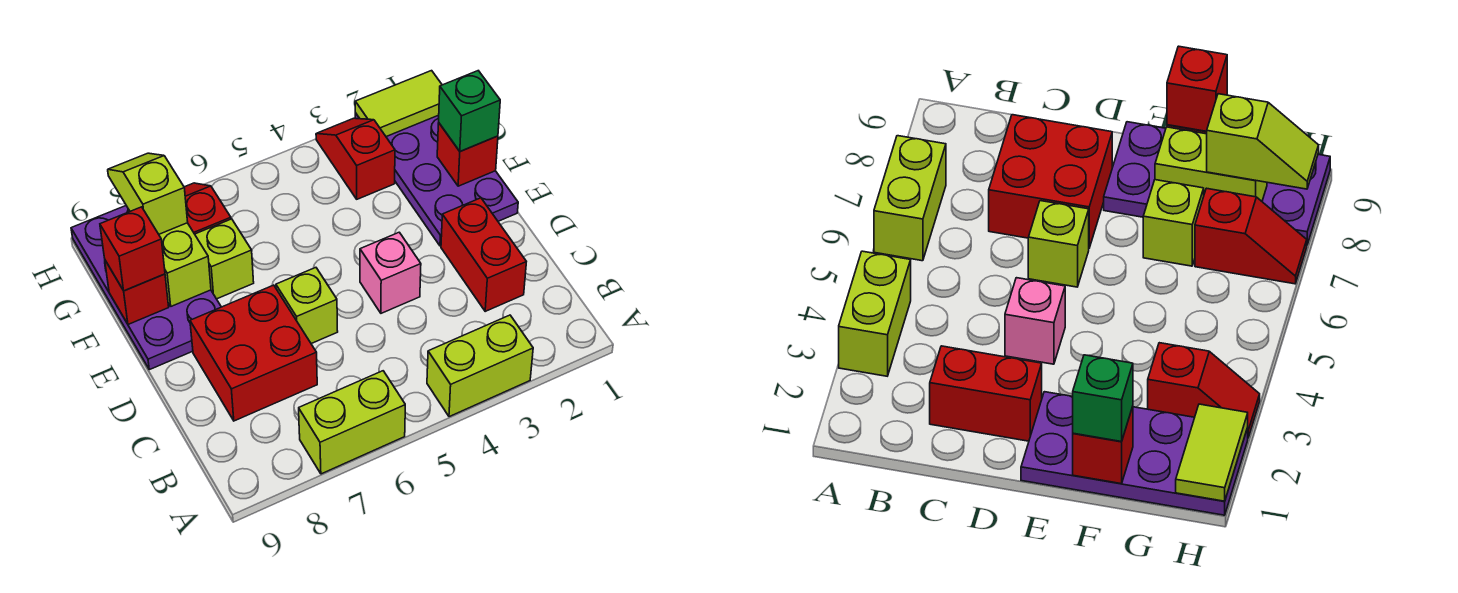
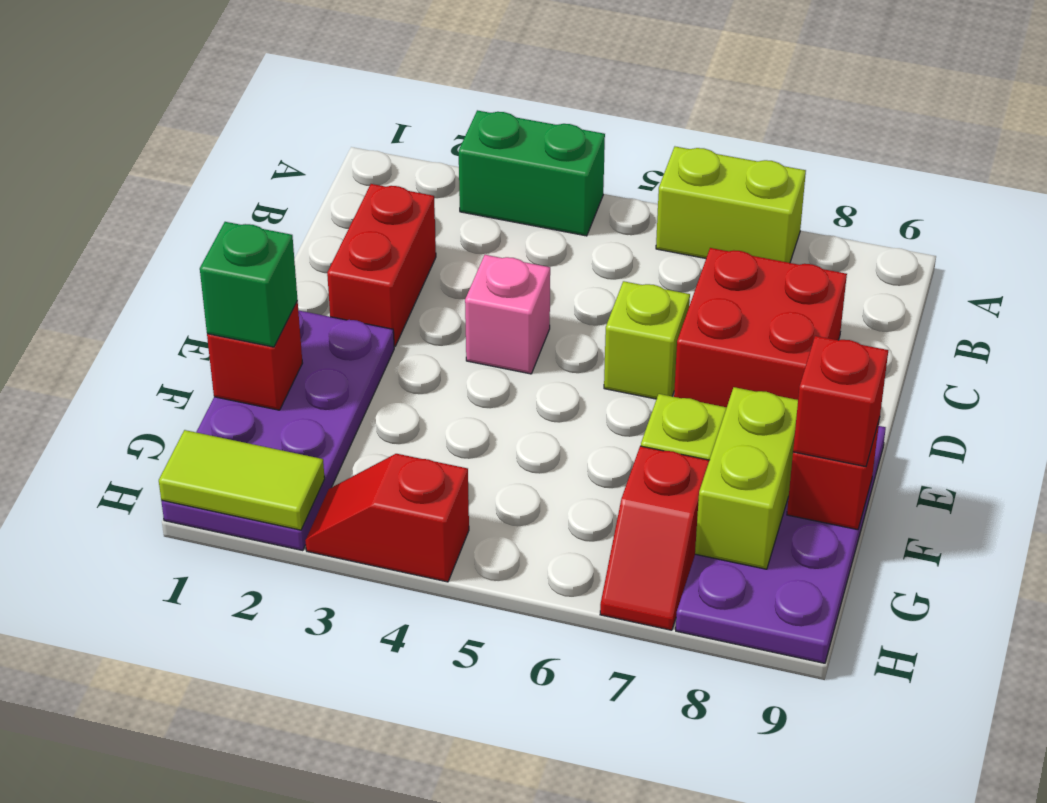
lime brick A3:A4 level 1 -> green brick A3:A4 level 1
red slope G3:H3 level 1 top G -> red slope H3:H4 level 1 top 4
lime slope G8:H8 level 3 top G -> none

